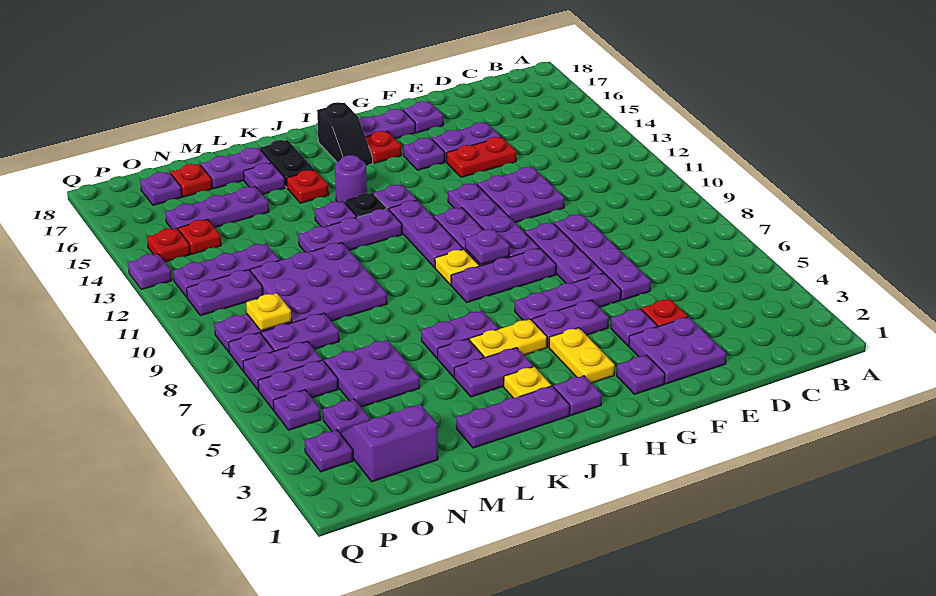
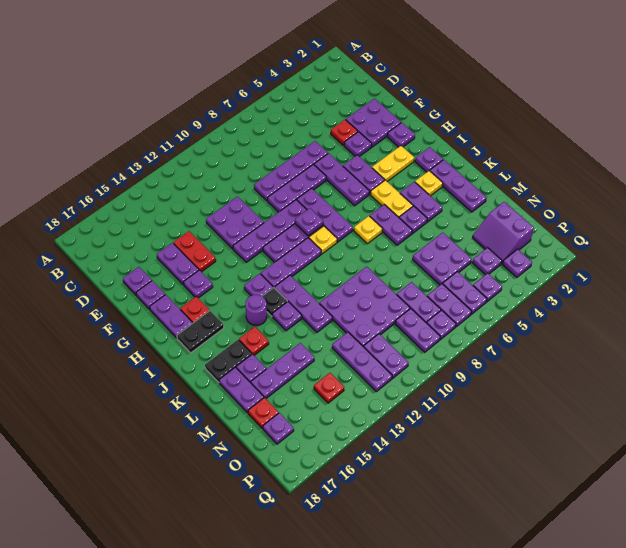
black slope I16:I17 level 1 top 17 -> black plate I16:I17 level 1
purple plate M15:O15 level 1 -> purple plate M14:M16 level 1
yellow plate O9 level 2 -> yellow plate J7 level 1
red plate P14 level 1 -> none
purple plate Q13 level 1 -> purple plate E17 level 1

